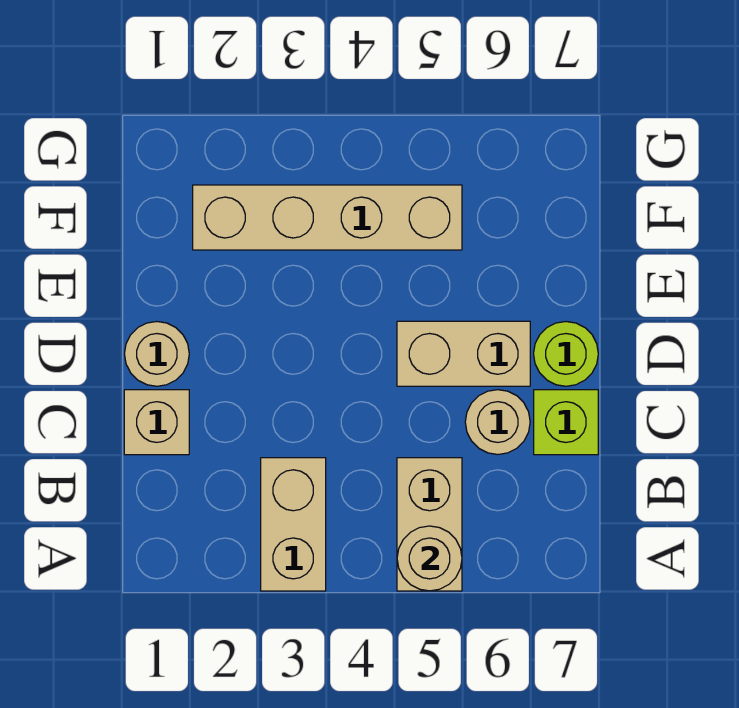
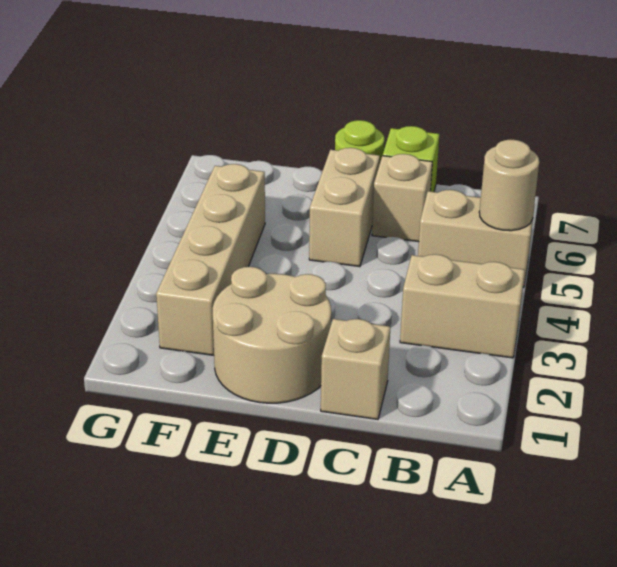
tan round brick C6 level 1 -> tan brick C6 level 1
tan round brick D1 level 1 -> tan round brick D1:E2 level 1

